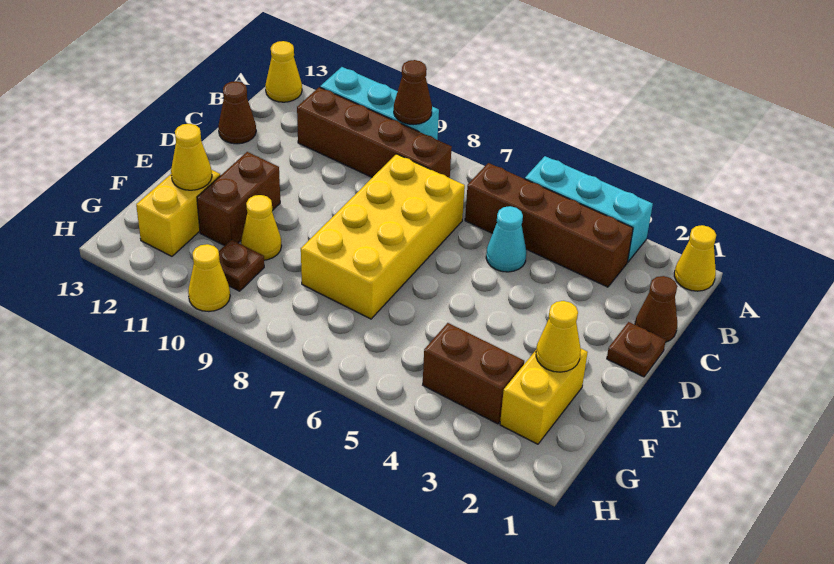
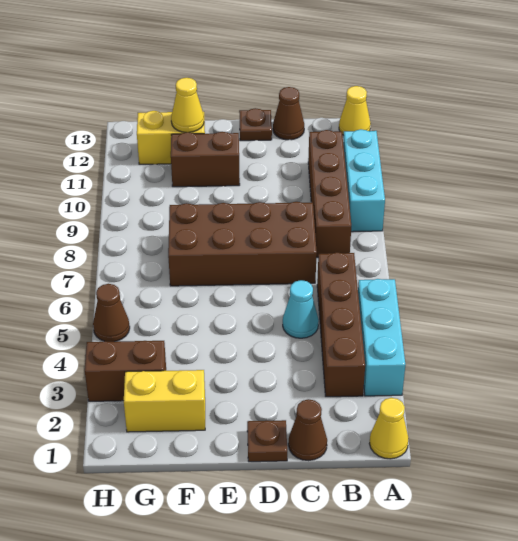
brown cone A9 level 2 -> brown cone H5 level 1
yellow brick C7:F8 level 1 -> brown brick C7:F8 level 1
yellow cone F2 level 2 -> none
yellow cone F10 level 1 -> none
brown brick G3:G4 level 1 -> brown brick G3:H3 level 1
brown plate G10 level 1 -> brown plate D13 level 1
yellow cone H10 level 1 -> none

